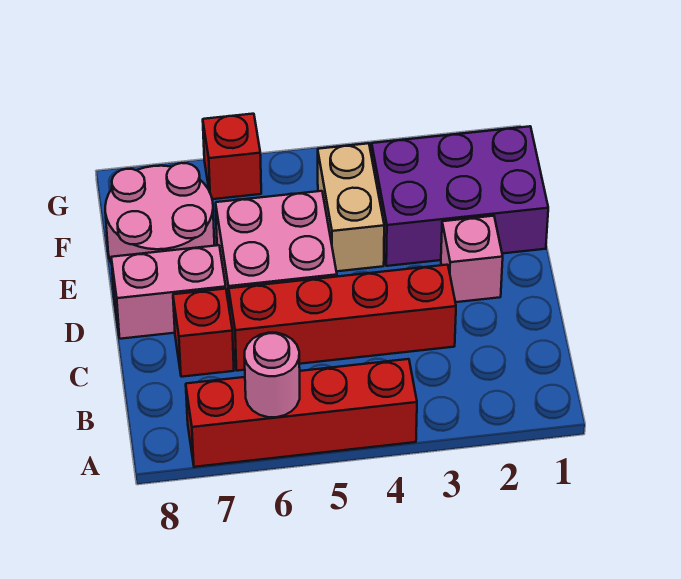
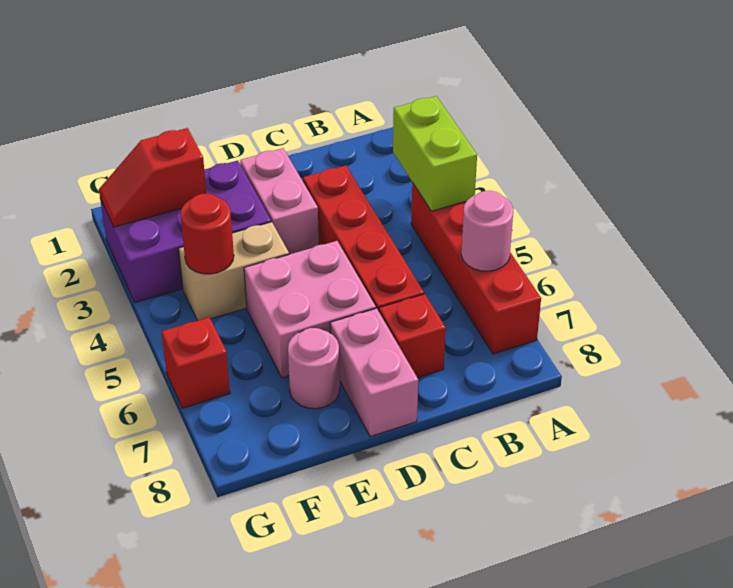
none -> lime brick A3:A4 level 2
pink brick D2 level 1 -> pink brick D2:D3 level 1
purple brick E1:F3 level 1 -> purple brick E2:G3 level 1
pink round brick E7:F8 level 1 -> pink round brick E7 level 1
none -> red slope F2:G2 level 2 top F
none -> red round brick F4 level 2

